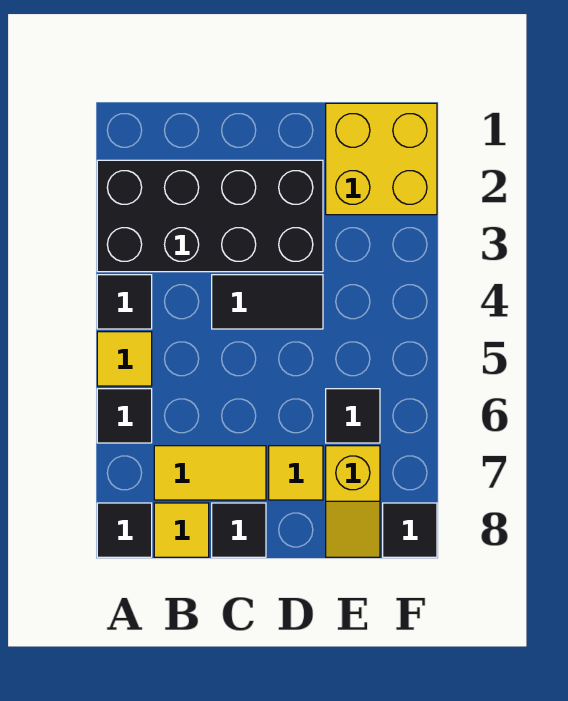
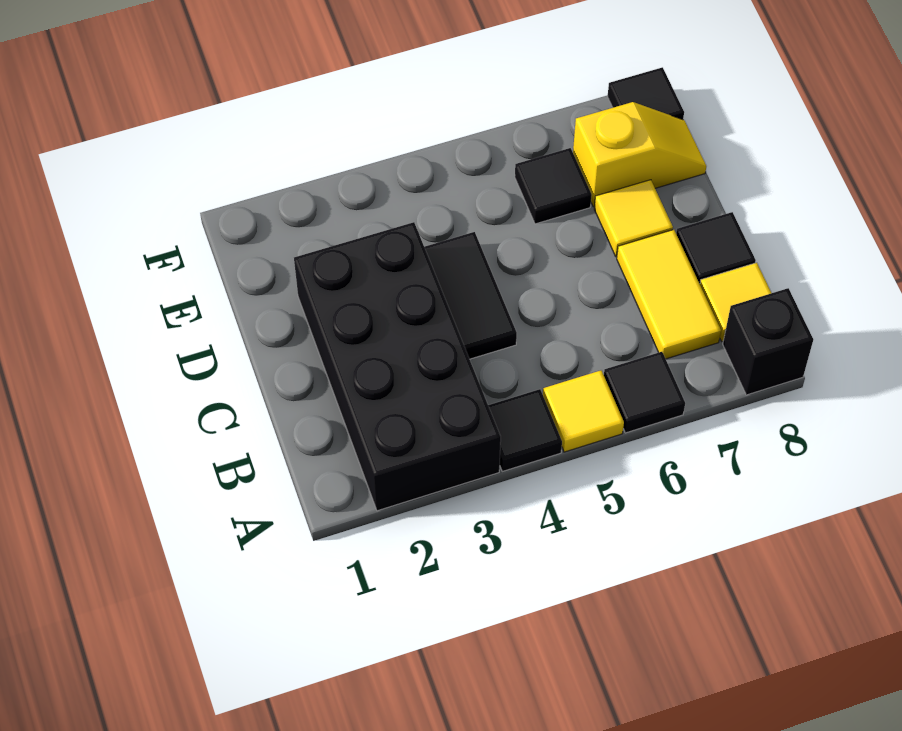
black tile A8 level 1 -> black brick A8 level 1
yellow brick E1:F2 level 1 -> none

